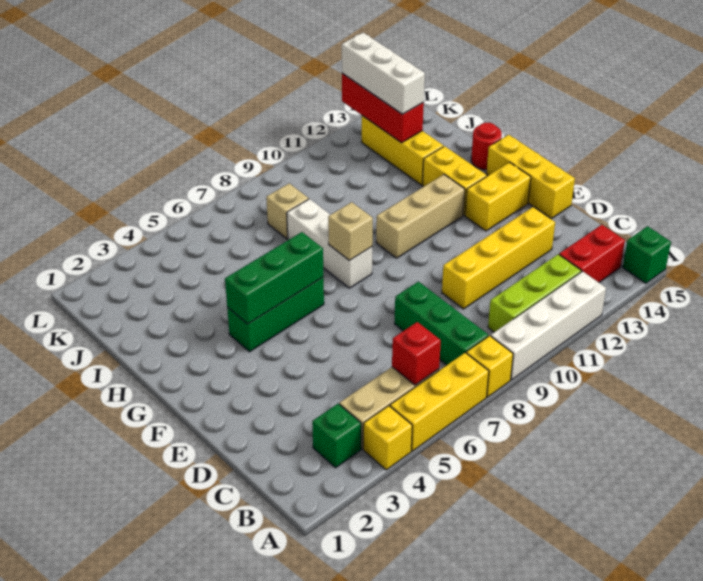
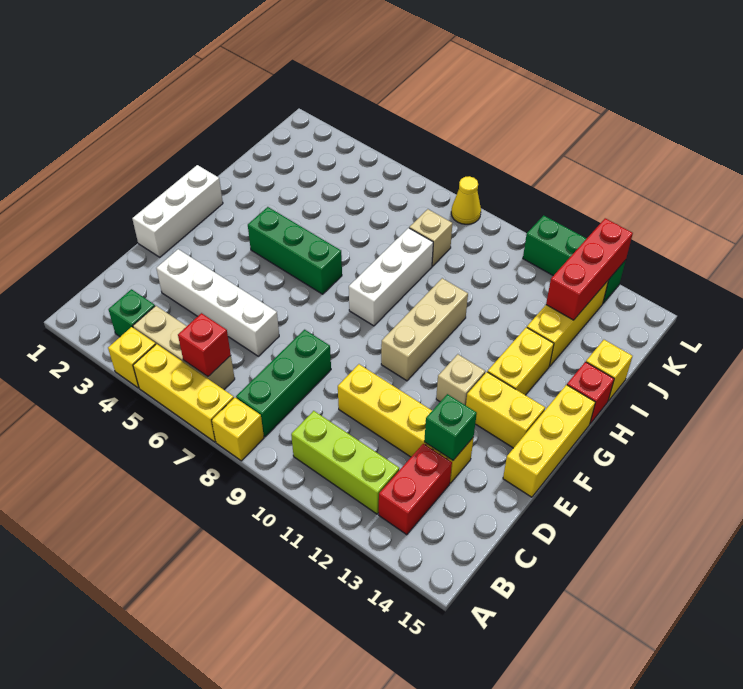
white brick A9:A12 level 1 -> white brick D3:D6 level 1
green brick A15 level 1 -> green brick D13 level 2
red brick B13:B14 level 1 -> red brick B13:C13 level 1
green brick G4:G6 level 2 -> green brick L11:L13 level 1
tan brick G8 level 2 -> tan brick F12 level 1
tan brick G10:G12 level 1 -> tan brick F10:H10 level 1
red round brick H15 level 1 -> red brick H15 level 1
none -> yellow brick I15 level 1
white brick J13:L13 level 3 -> white brick E1:G1 level 1
none -> yellow cone L8 level 1

